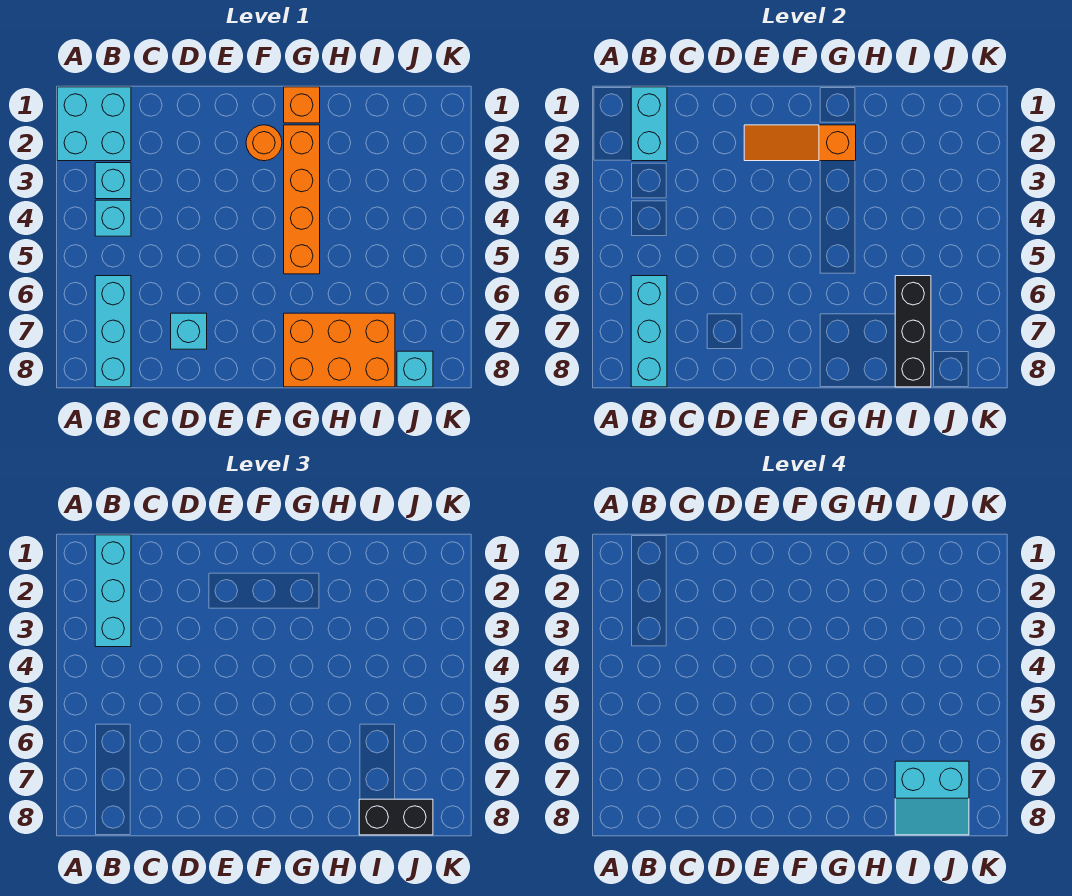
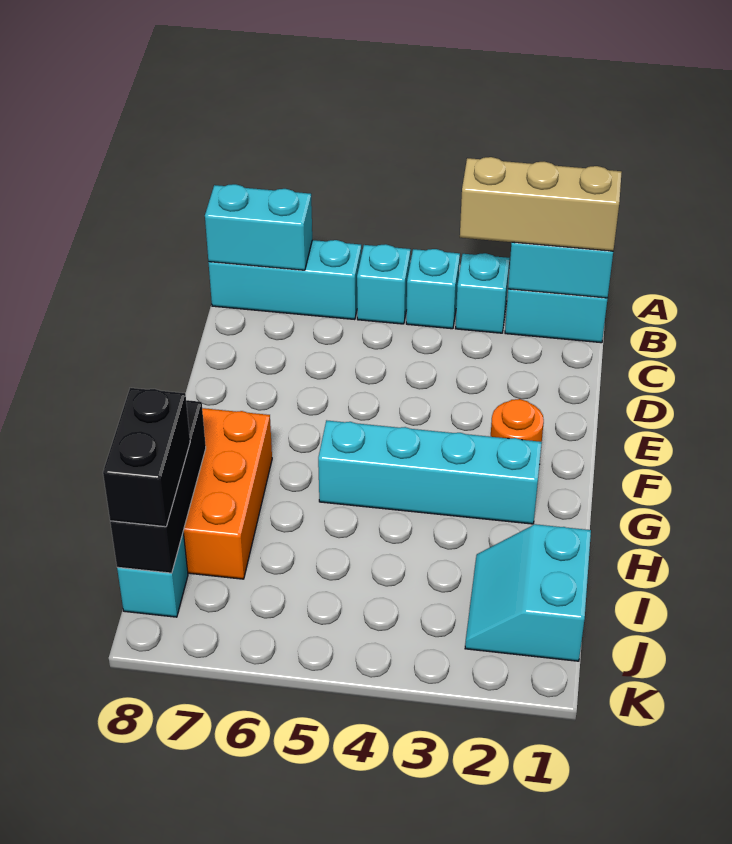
cyan brick B1:B3 level 3 -> tan brick B1:B3 level 3
cyan brick B6:B8 level 2 -> cyan brick B7:B8 level 2
cyan brick D7 level 1 -> cyan brick B5 level 1
orange slope E2:G2 level 2 top G -> none
orange brick G1 level 1 -> none
orange brick G2:G5 level 1 -> cyan brick G2:G5 level 1
black brick I6:I8 level 2 -> black brick H8:J8 level 2
cyan slope I7:J8 level 4 top 7 -> cyan slope I1:J2 level 1 top 1

